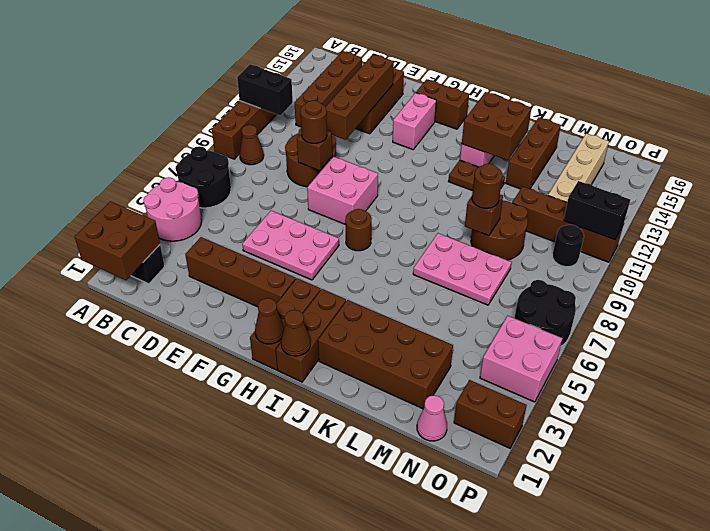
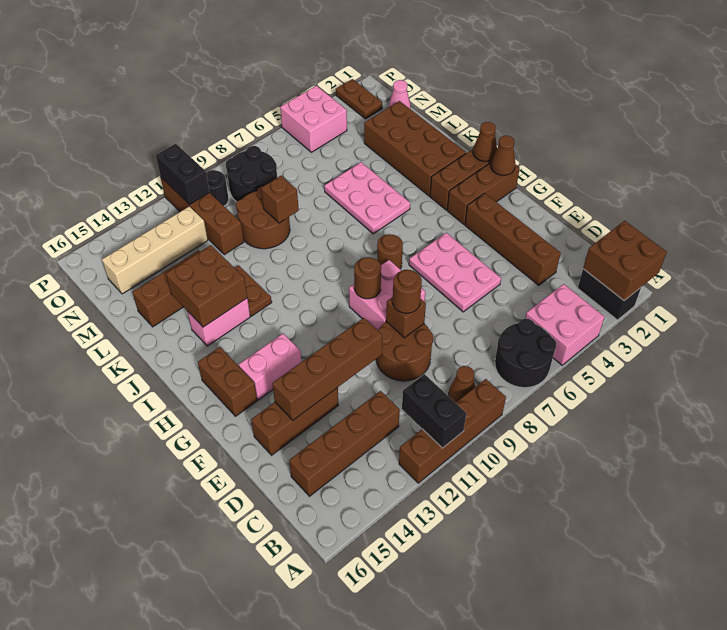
pink round brick A4:B5 level 1 -> pink brick A4:B5 level 1
pink plate K7:M8 level 1 -> pink plate J5:L6 level 1
brown round brick L9 level 3 -> brown round brick G9 level 2
brown brick O2:P2 level 1 -> brown plate O2:P2 level 1
black round brick O6:P7 level 1 -> black round brick N8:O9 level 1

